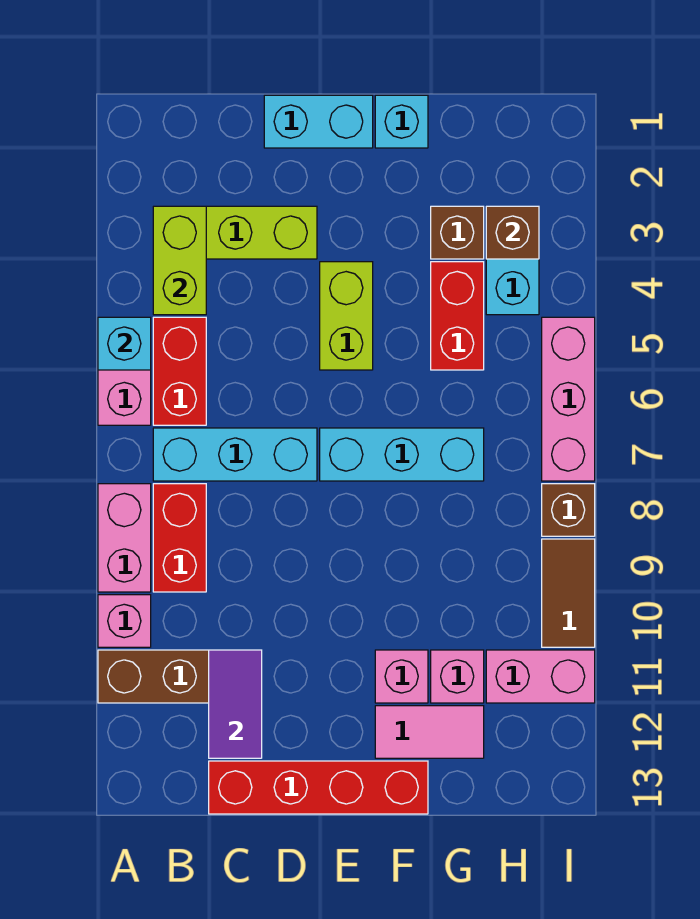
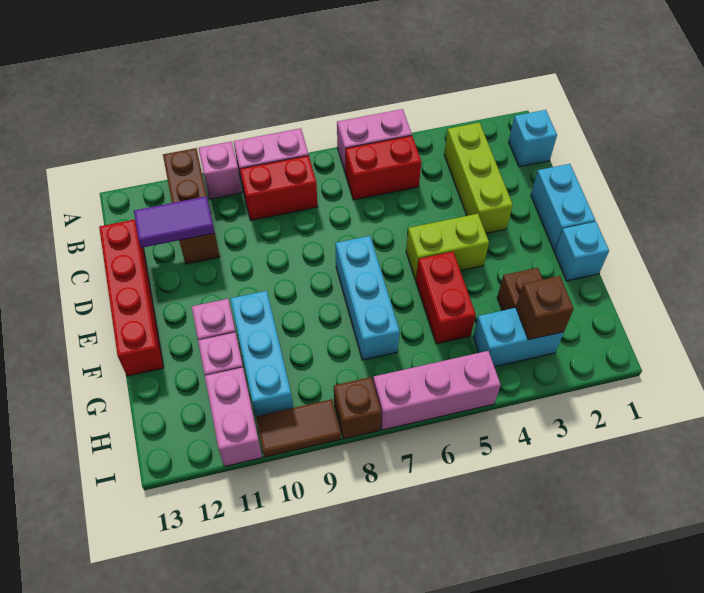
cyan brick A5 level 2 -> cyan brick B1 level 1
lime brick B3:B4 level 2 -> none
cyan brick B7:D7 level 1 -> cyan brick F10:H10 level 1
pink tile F12:G12 level 1 -> none
red brick G4:G5 level 1 -> red brick F5:G5 level 1

